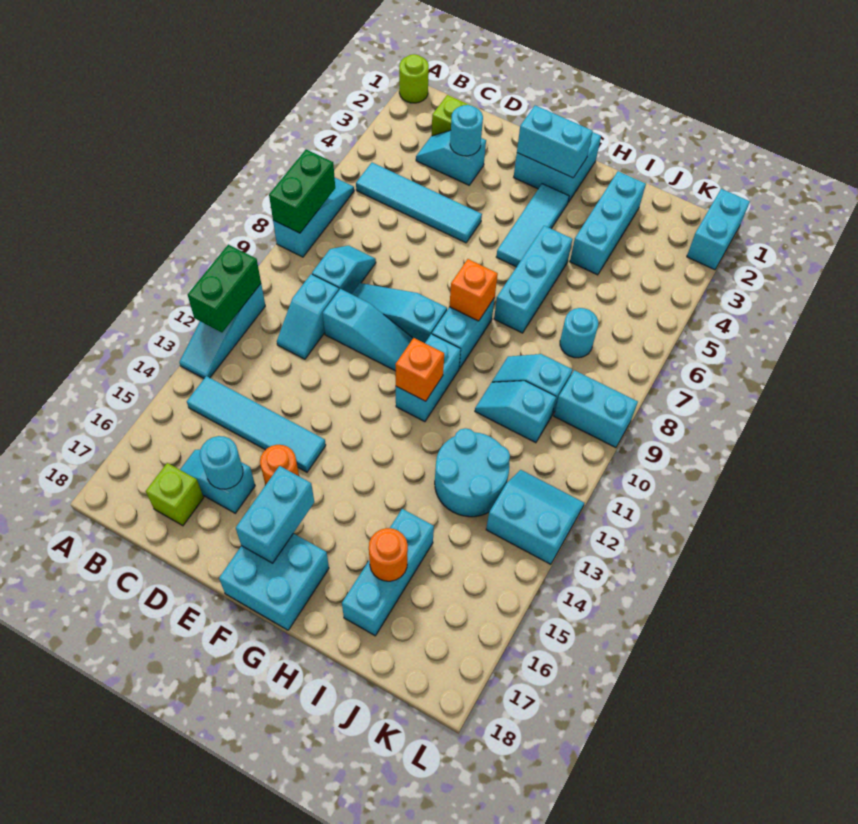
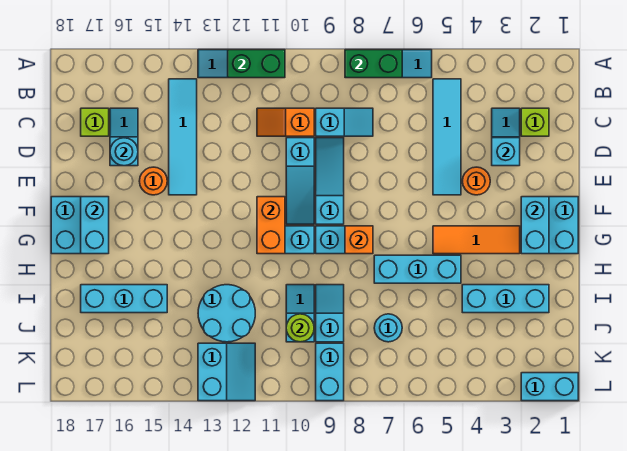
lime round brick A1 level 1 -> lime round brick J10 level 2
cyan slope C10:C11 level 1 top 10 -> orange slope C10:C11 level 1 top 10
cyan round brick D3 level 2 -> cyan brick D3 level 2
cyan brick F16:F17 level 2 -> cyan brick F17:G17 level 2
cyan tile G3:G5 level 1 -> orange tile G3:G5 level 1
orange brick G11 level 2 -> orange brick F11:G11 level 2
orange round brick I16 level 2 -> orange round brick E4 level 1

